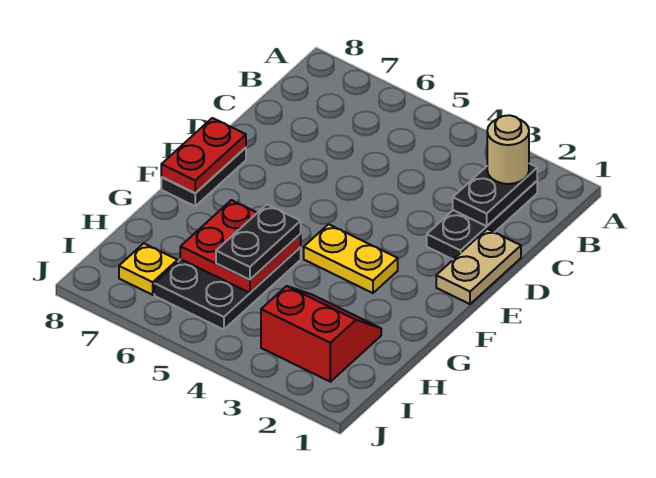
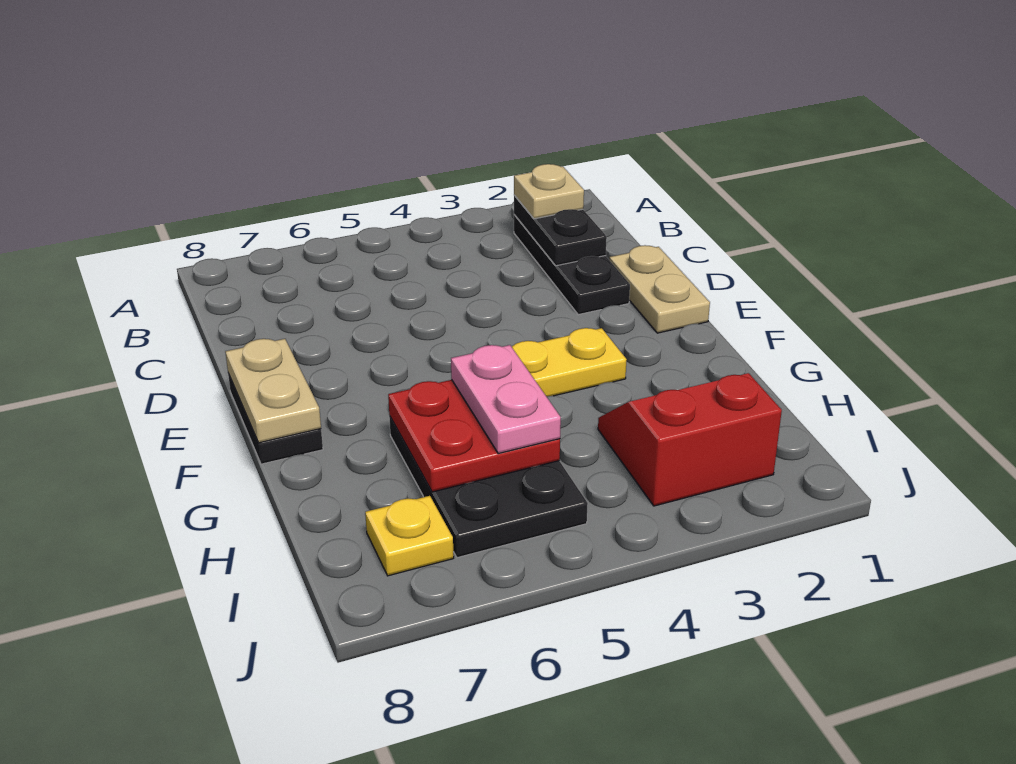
tan round brick B2 level 3 -> tan plate B2 level 3
red plate E8:F8 level 2 -> tan plate E8:F8 level 2
black plate G5:H5 level 3 -> pink plate G5:H5 level 3

